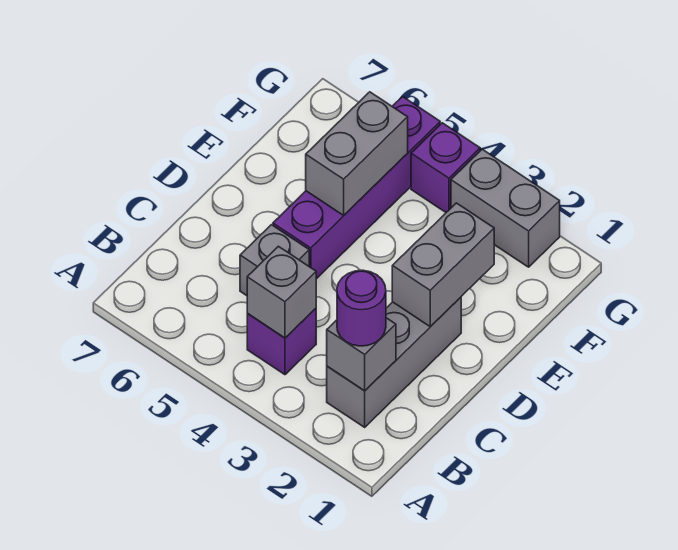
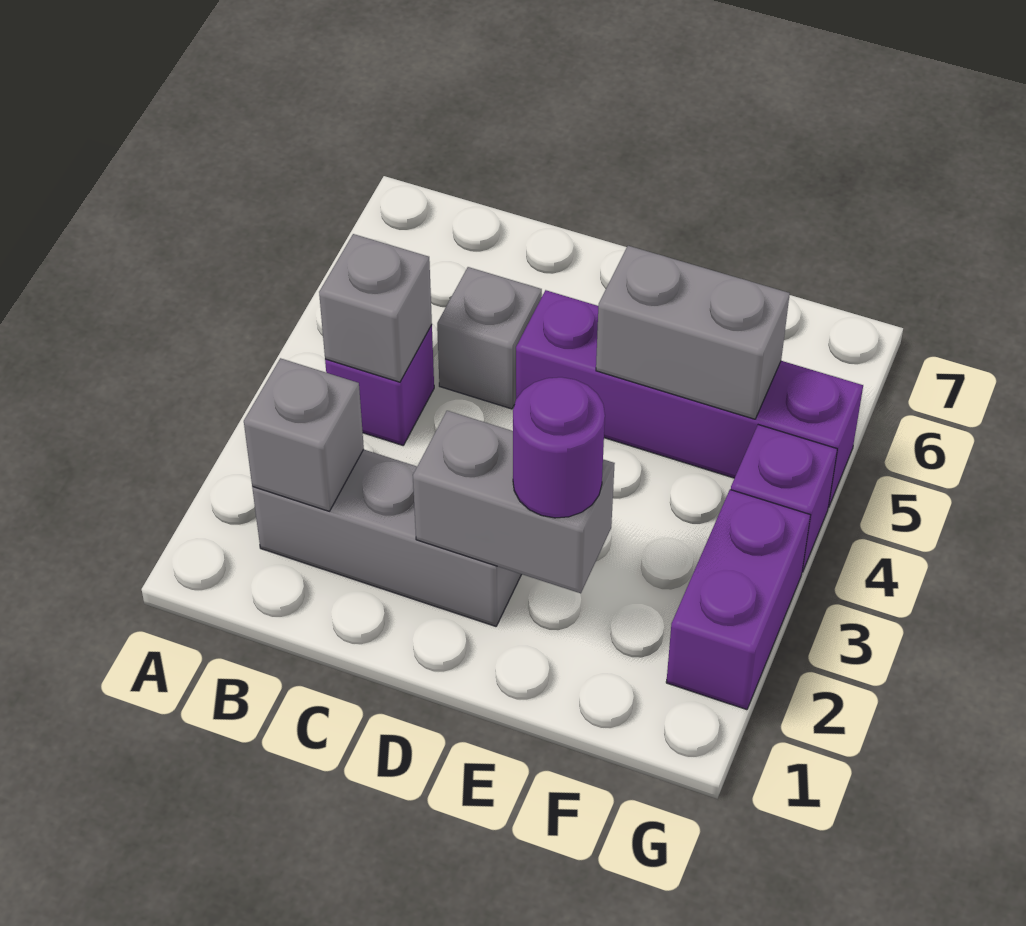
purple round brick B2 level 3 -> purple round brick E2 level 3
grey brick G2:G3 level 1 -> purple brick G2:G3 level 1

